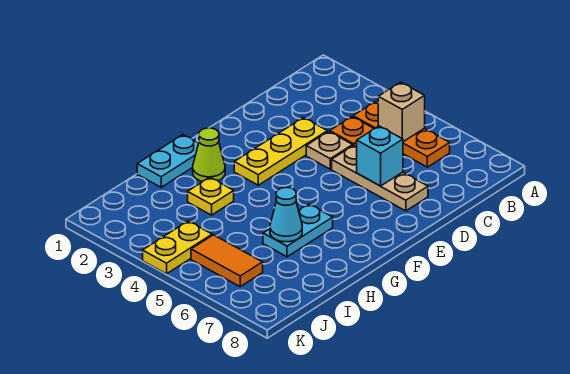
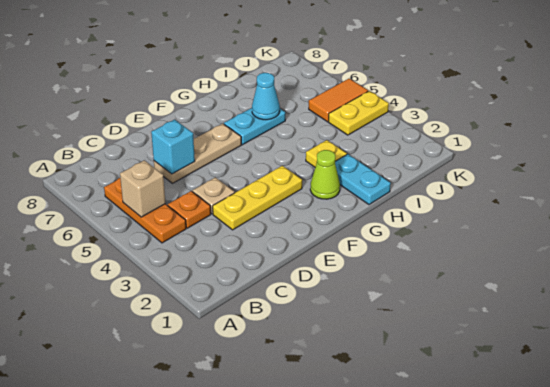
tan plate D5:D7 level 1 -> tan plate D6:F6 level 1
cyan plate G1:H1 level 1 -> cyan plate H1:H2 level 1
orange tile J5:J6 level 1 -> orange tile J5:K5 level 1

